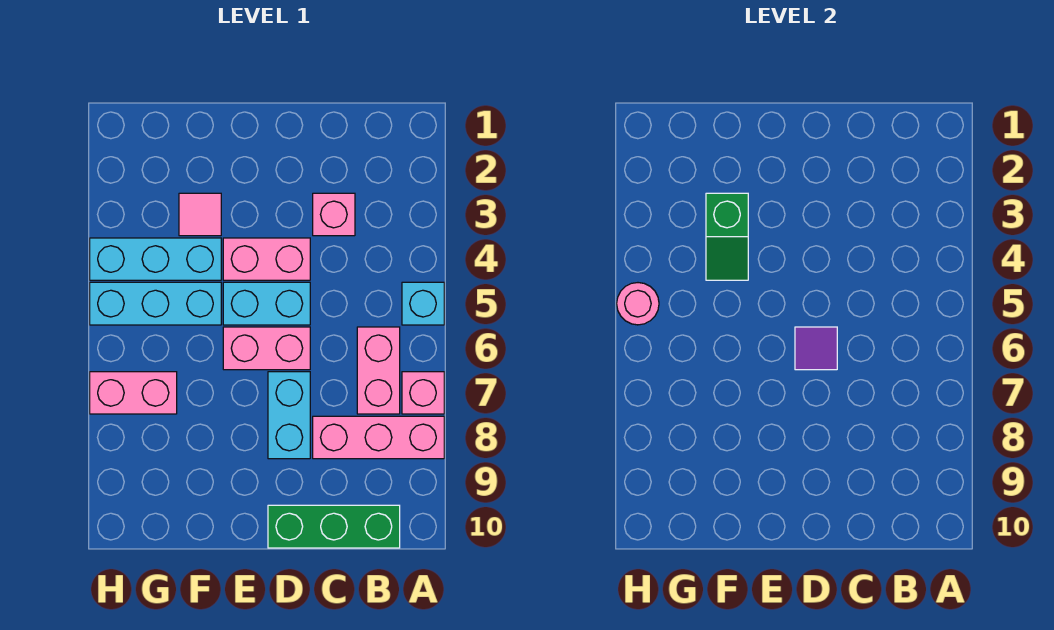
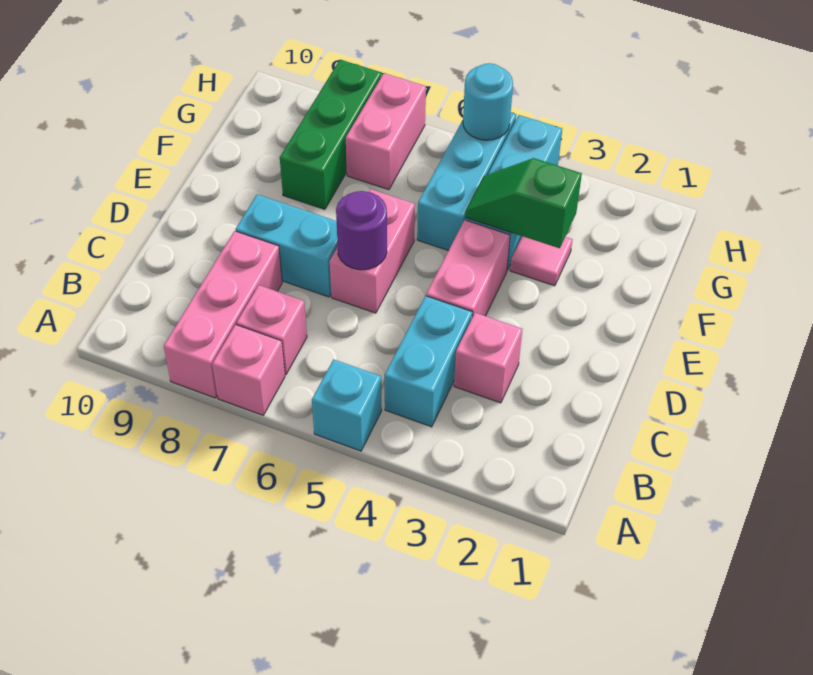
pink brick B6:B7 level 1 -> pink brick B7 level 1
green brick B10:D10 level 1 -> green brick F8:H8 level 1
cyan brick D5:E5 level 1 -> cyan brick B4:C4 level 1
purple tile D6 level 2 -> purple round brick D6 level 2
pink round brick H5 level 2 -> cyan round brick H5 level 2

